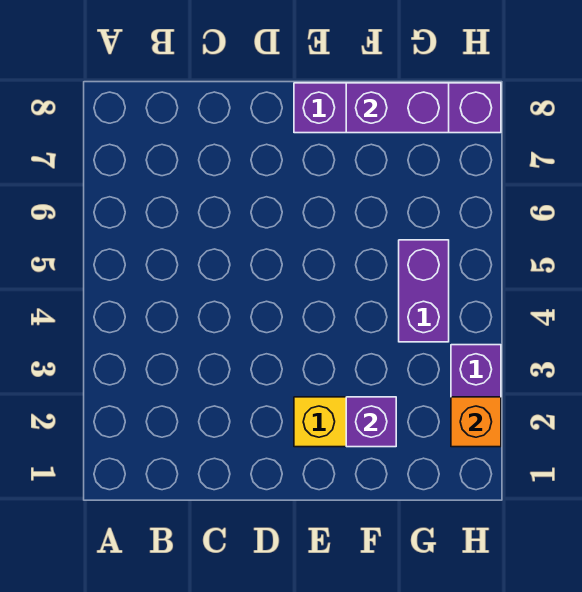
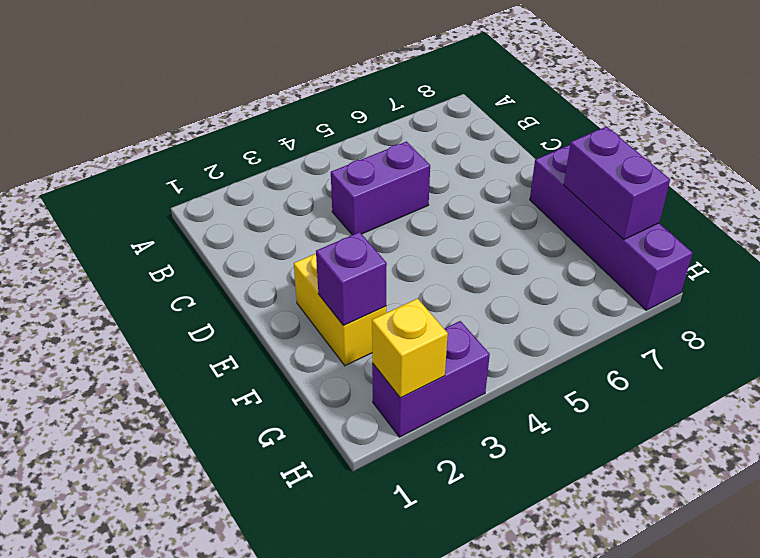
purple brick G4:G5 level 1 -> purple brick C4:C5 level 1
orange brick H2 level 2 -> yellow brick H2 level 2

